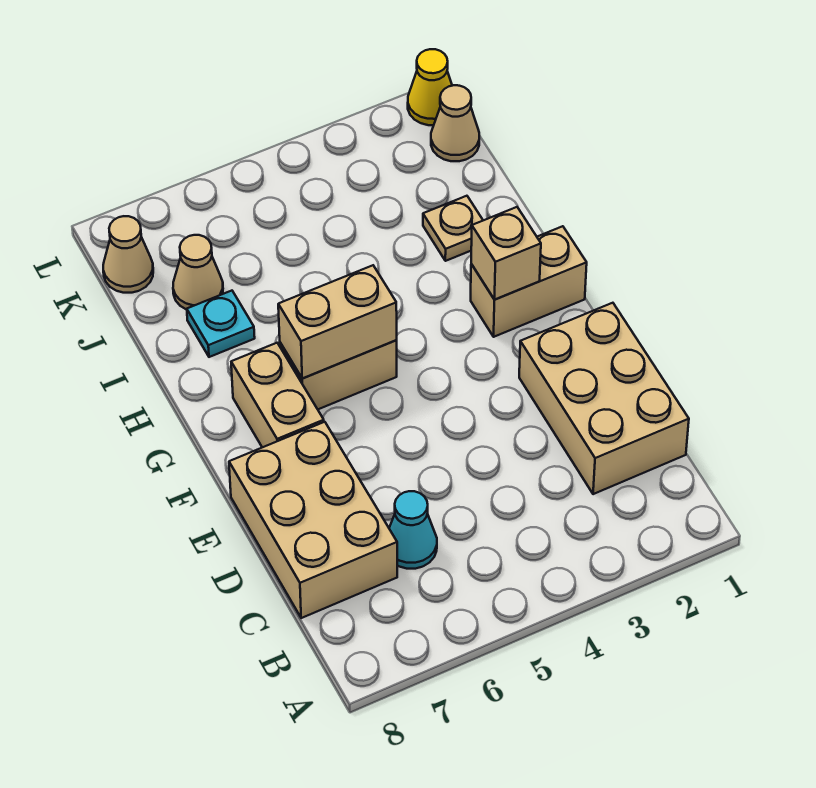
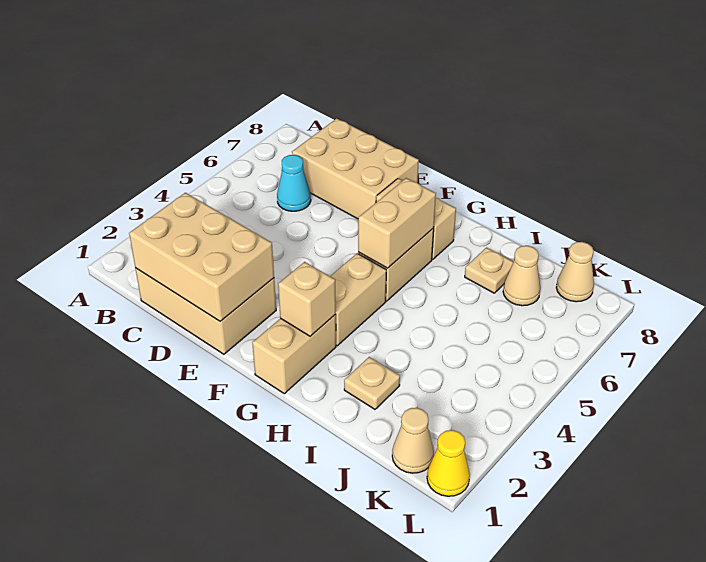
none -> tan brick C1:E2 level 2
none -> tan brick G3:G4 level 1
cyan plate I7 level 1 -> tan plate I7 level 1

